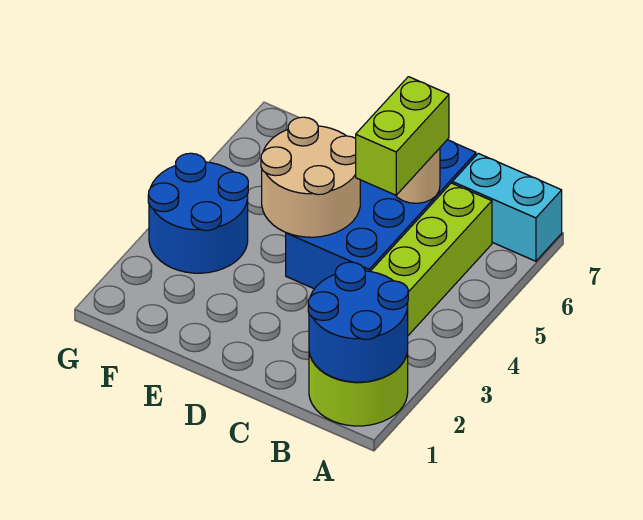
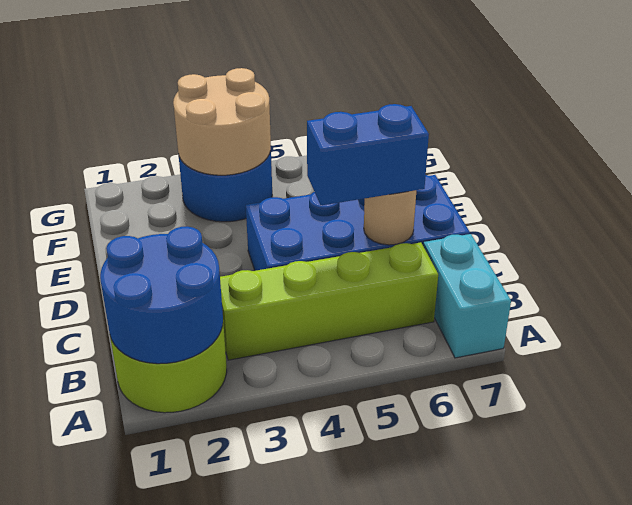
lime brick C5:C6 level 3 -> blue brick C5:C6 level 3
tan round brick D4:E5 level 2 -> tan round brick F3:G4 level 2

